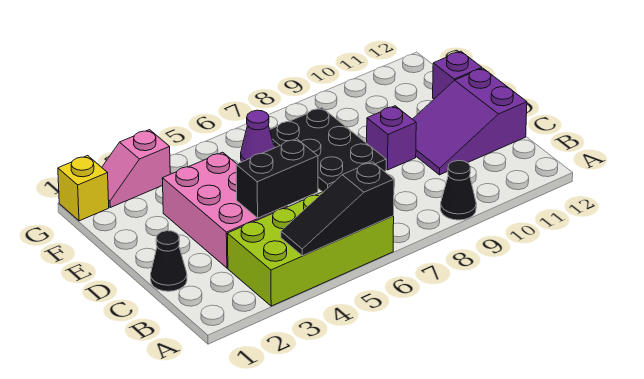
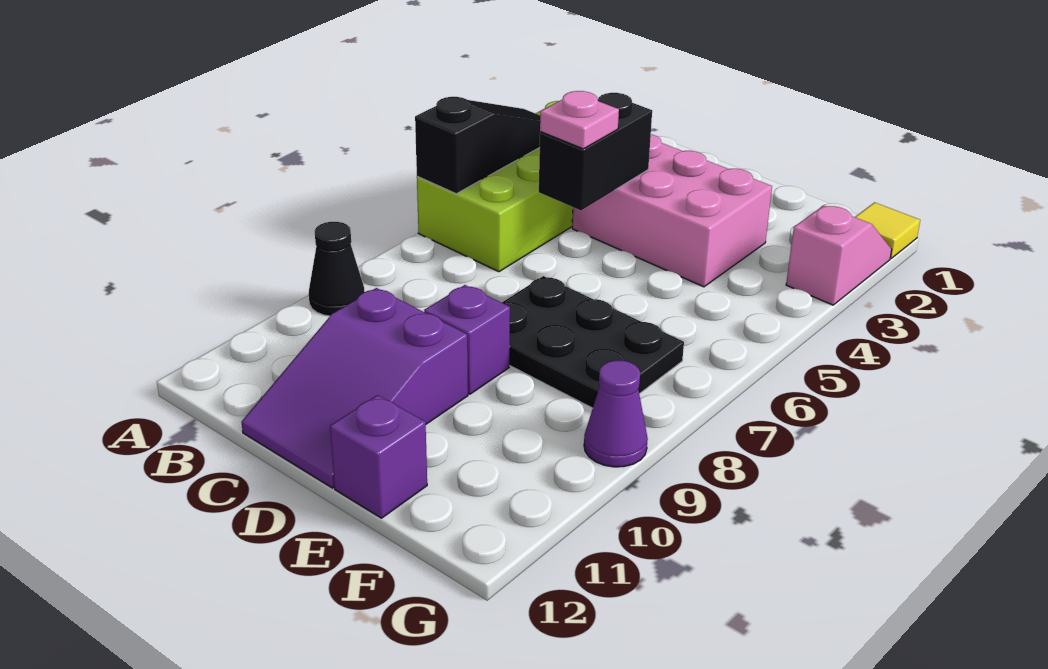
black cone C1 level 1 -> none
none -> pink plate C5 level 3
purple slope C10:D12 level 1 top 12 -> purple slope C10:D12 level 1 top 10
purple cone F6 level 1 -> purple cone G9 level 1
yellow brick G1 level 1 -> yellow tile G1 level 1

